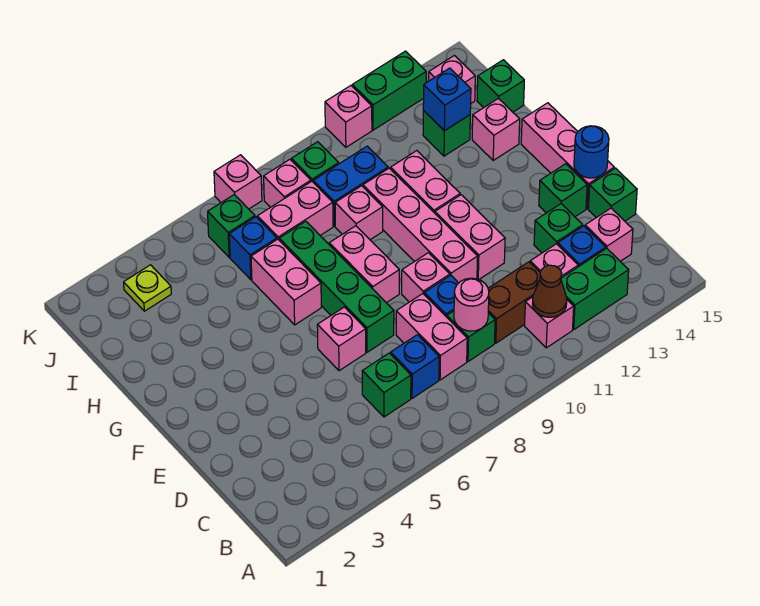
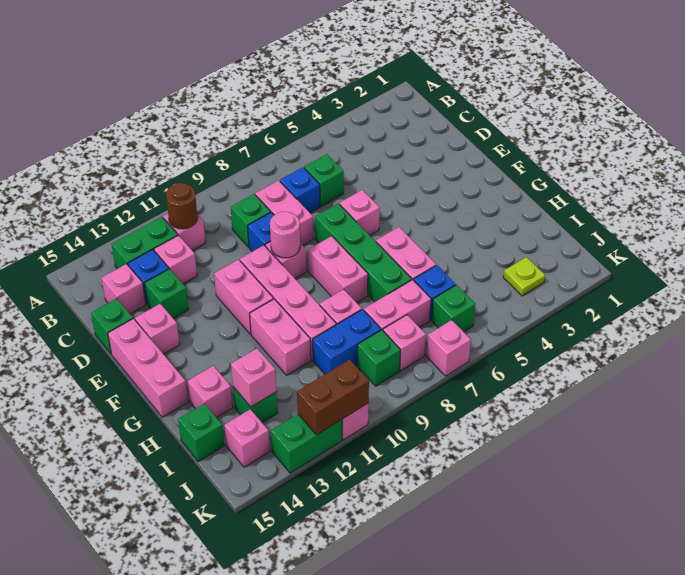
brown cone B11 level 2 -> brown round brick B11 level 2
pink round brick C9 level 2 -> pink round brick E9 level 2
brown brick C10:C11 level 1 -> brown brick K11:K12 level 2
green brick E14 level 1 -> pink brick E14 level 1
blue round brick E15 level 2 -> none
blue brick I13 level 2 -> pink brick I13 level 2

